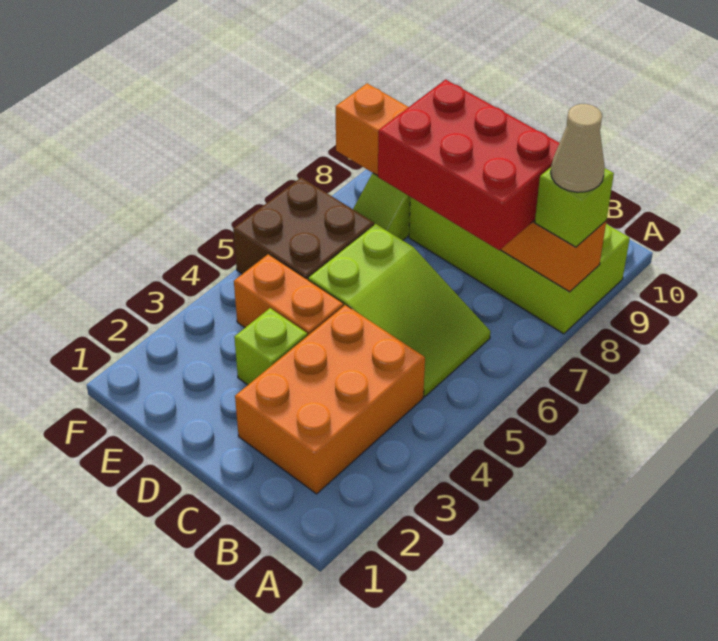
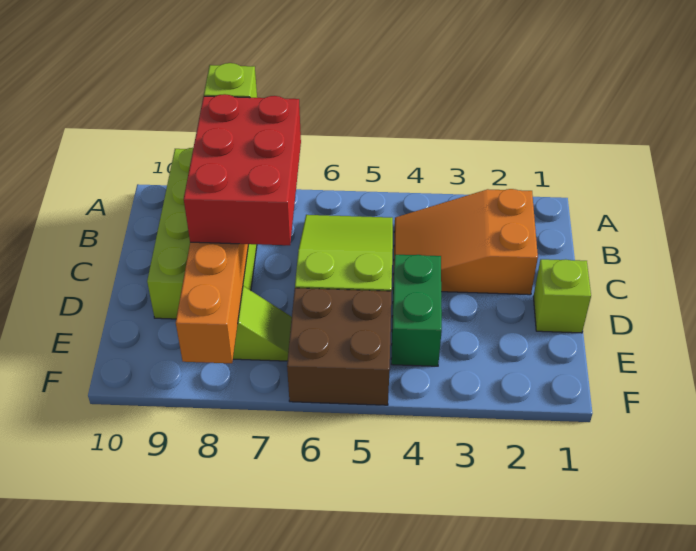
tan cone A8 level 4 -> none
orange brick B2:C4 level 1 -> orange slope B2:C4 level 1 top 2
lime brick D3 level 1 -> lime brick D1 level 1
orange brick D4:E4 level 1 -> green brick D4:E4 level 1

